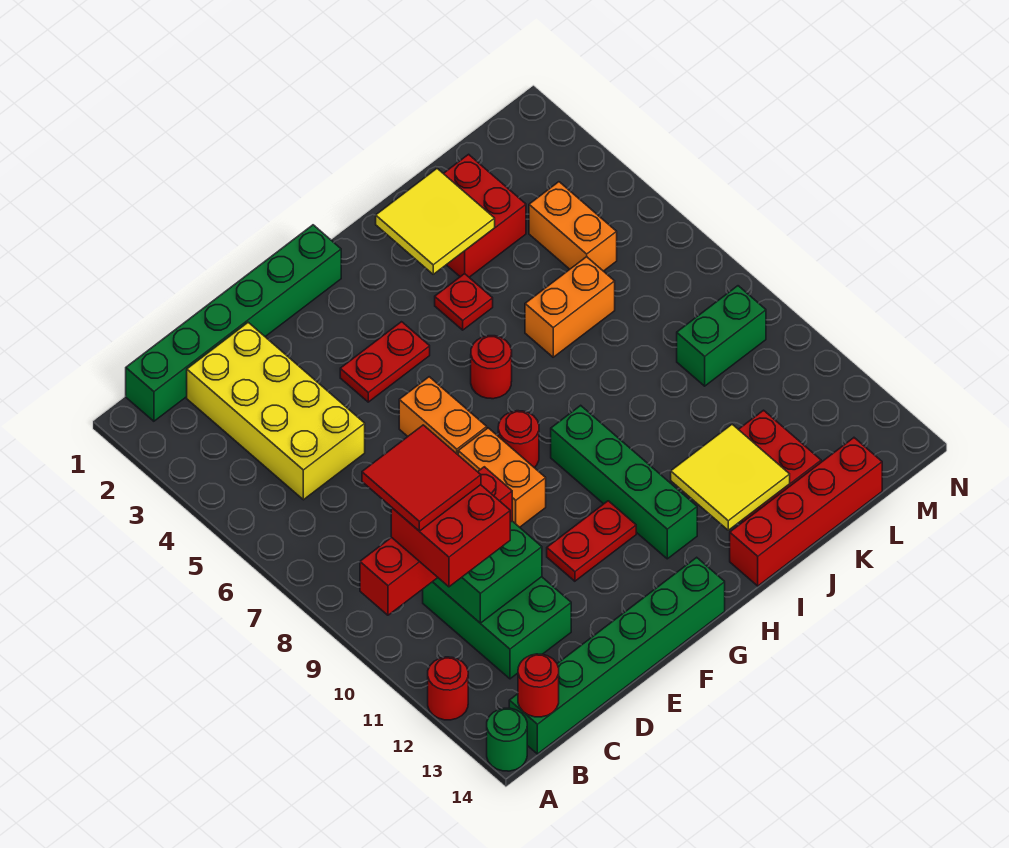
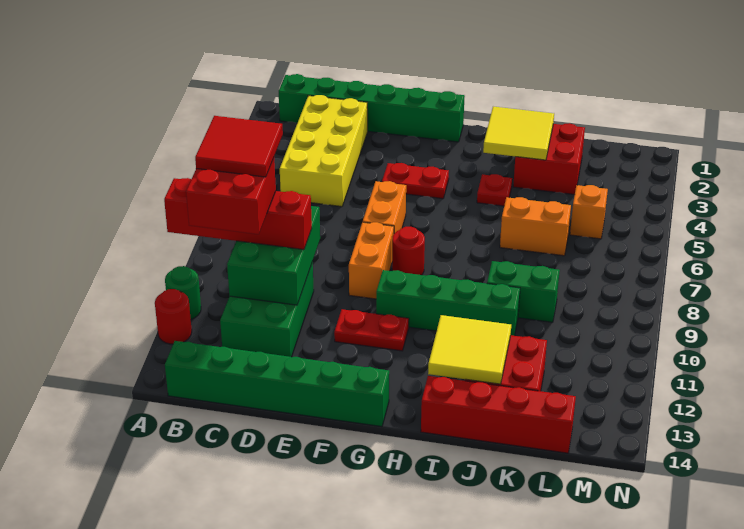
green round brick A14 level 1 -> green round brick A11 level 1
red round brick B14 level 2 -> none
red round brick H6 level 1 -> none
green brick H9:H12 level 1 -> green brick G10:J10 level 1
orange brick L4:L5 level 1 -> orange brick L5 level 1
green brick L9:M9 level 1 -> green brick J9:K9 level 1

